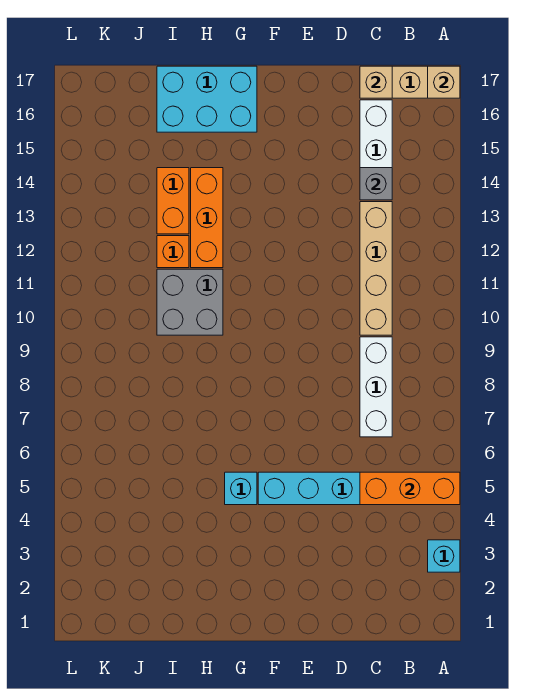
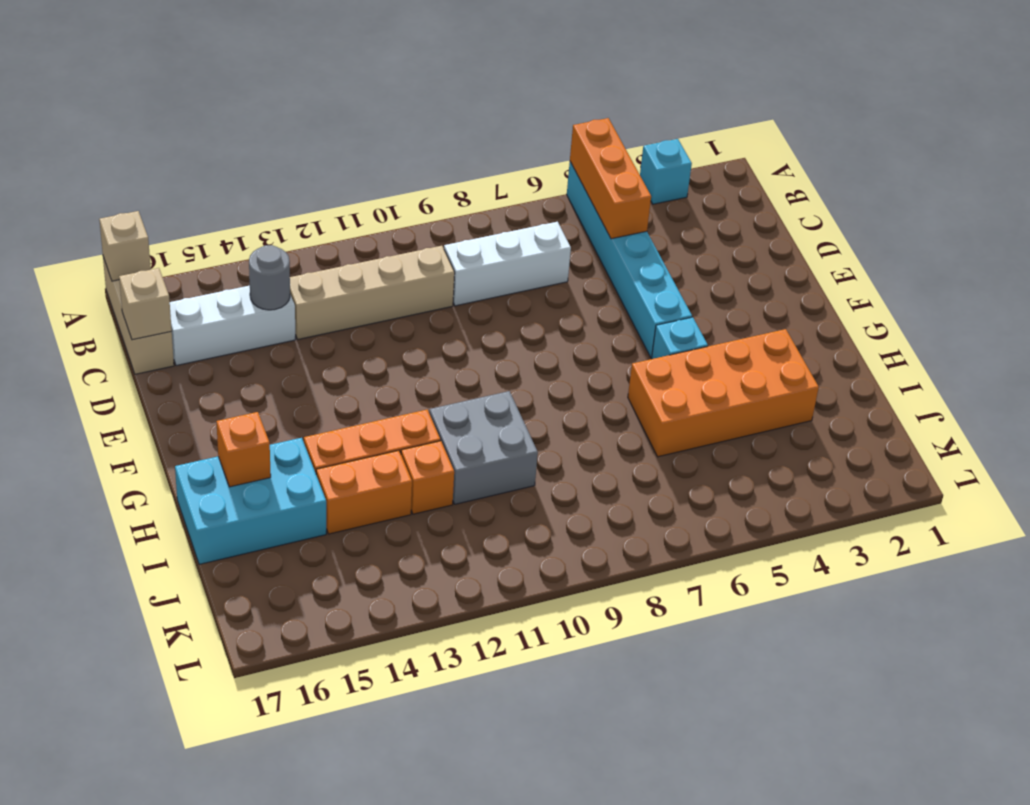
grey brick C14 level 2 -> grey round brick C14 level 2
cyan brick G16:I17 level 1 -> cyan brick H15:I17 level 1
none -> orange brick H3:I6 level 1
none -> orange brick H16 level 2

